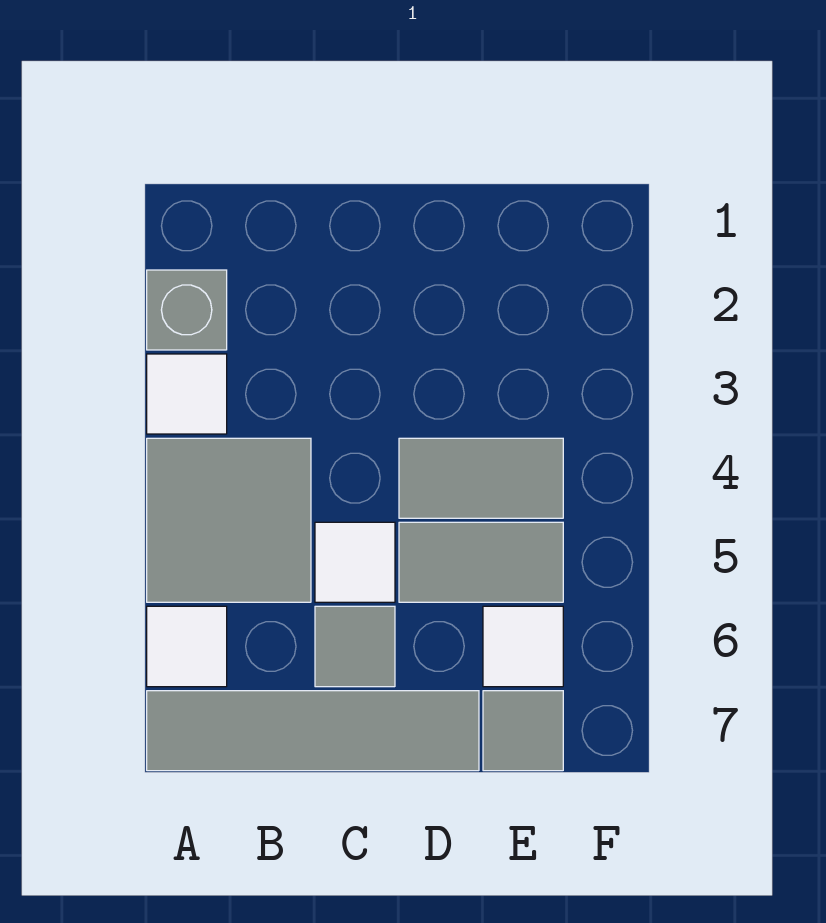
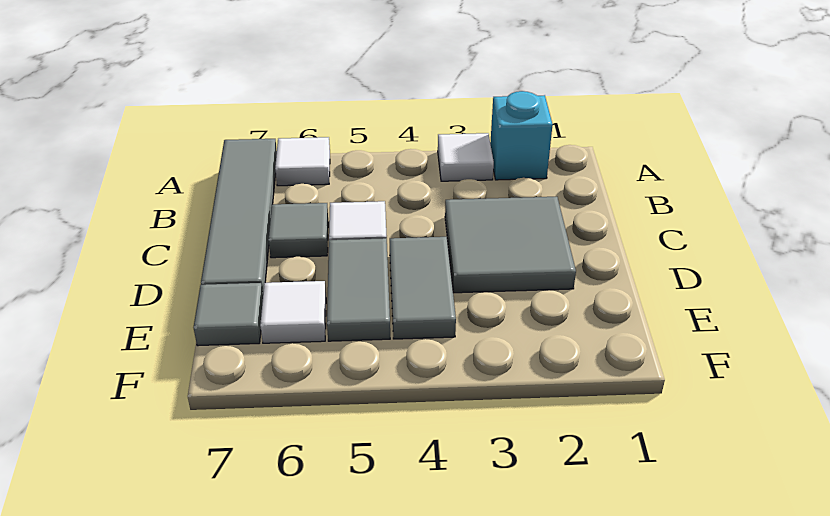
grey brick A2 level 1 -> cyan brick A2 level 1
grey tile A4:B5 level 1 -> grey tile C2:D3 level 1

